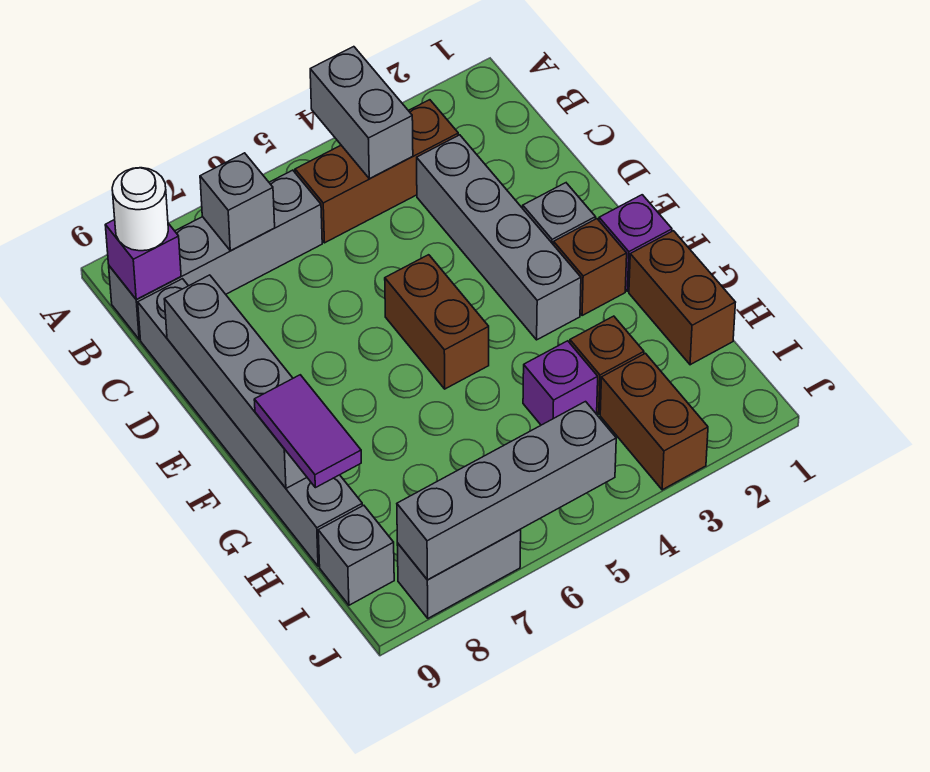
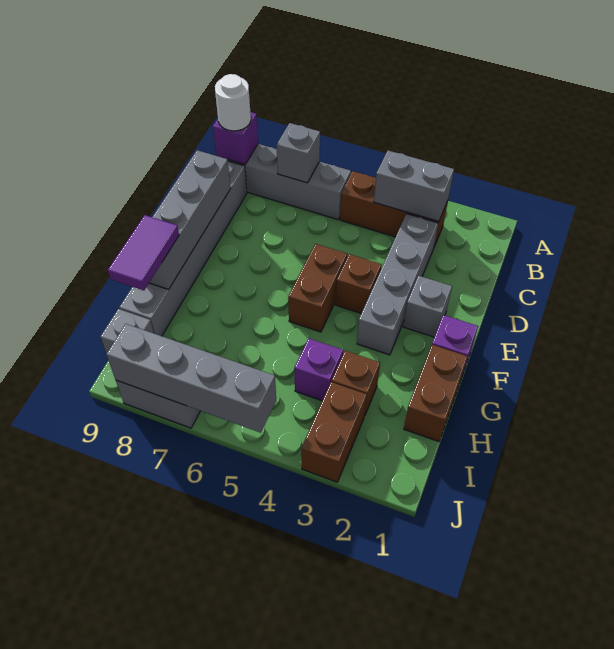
grey brick A4:B4 level 2 -> grey brick B3:B4 level 2
brown brick F2 level 1 -> brown brick E4 level 1

